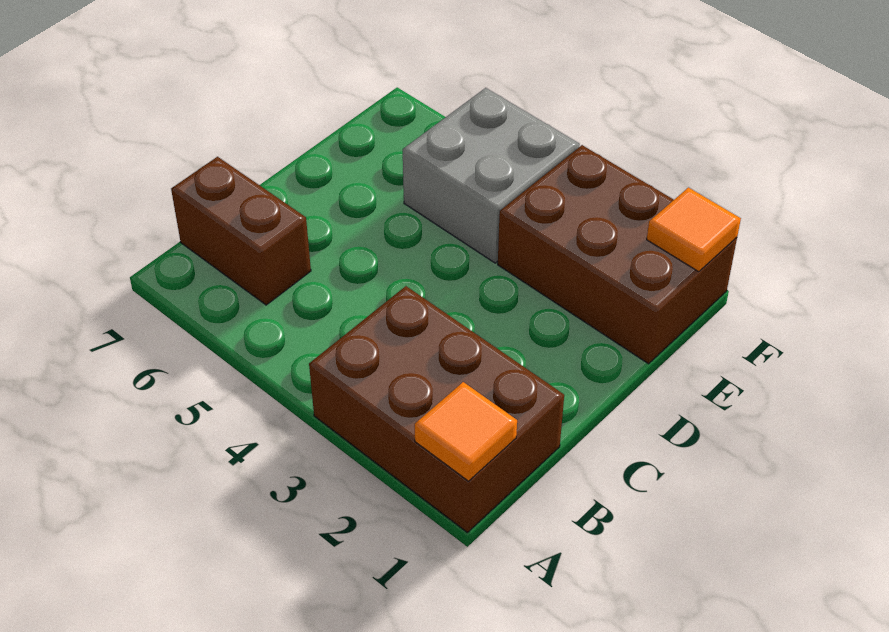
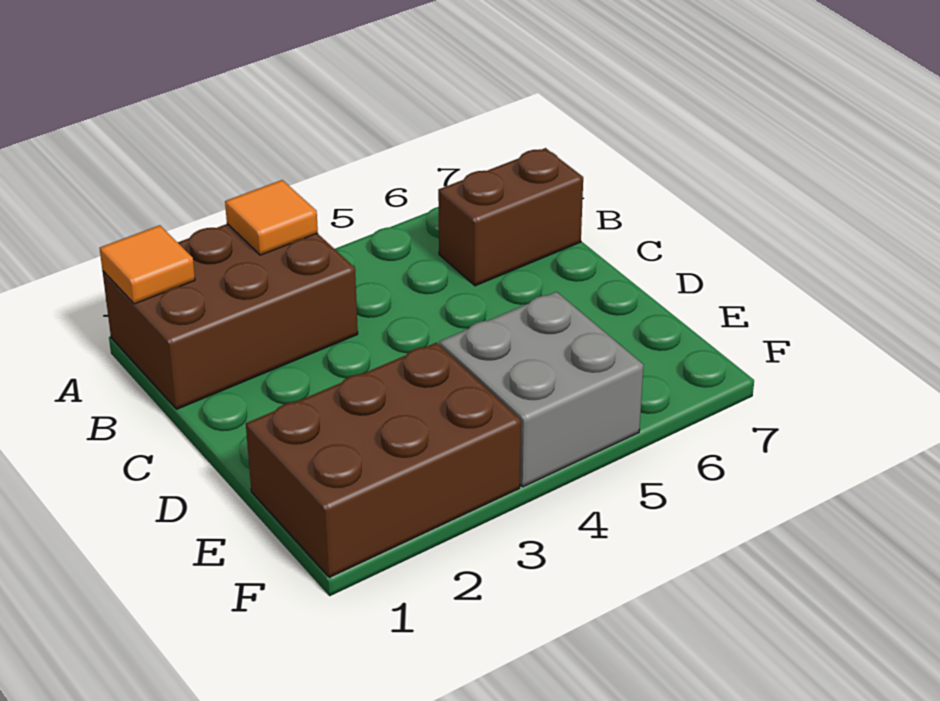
orange tile F1 level 2 -> orange tile A3 level 2

